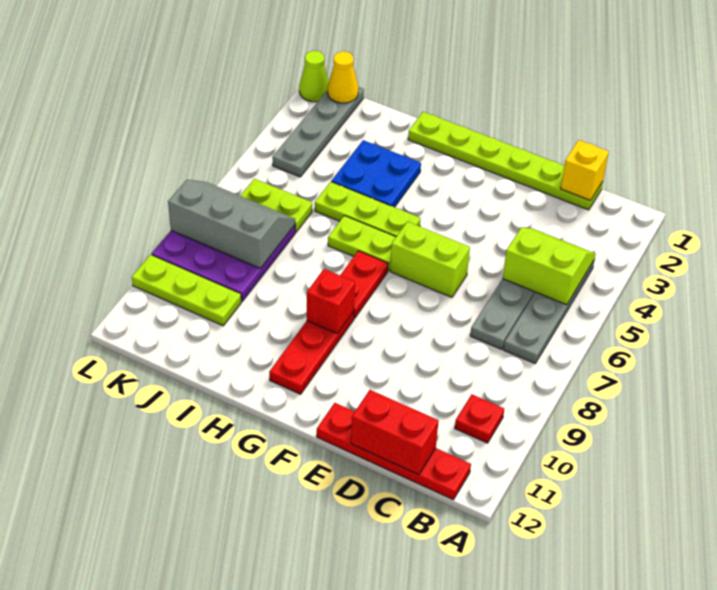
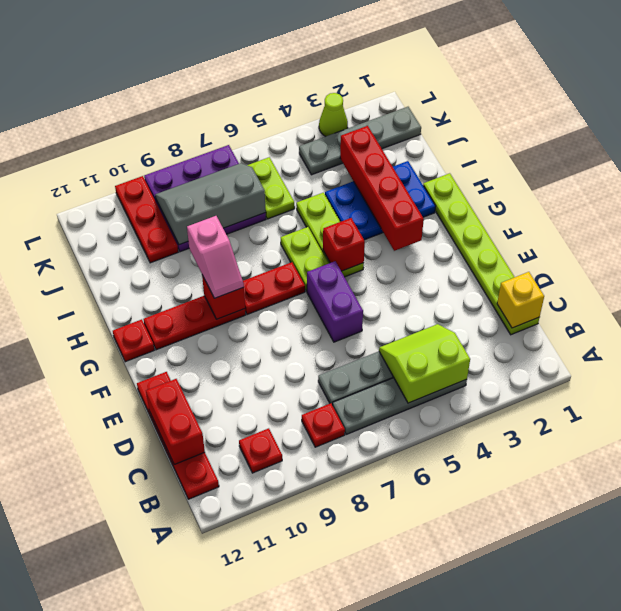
lime slope B4:C5 level 2 top 5 -> lime slope B4:C5 level 2 top B
none -> red plate B8 level 1
lime brick E6:F6 level 1 -> purple brick E6:F6 level 1
none -> red brick G3:J3 level 2
none -> red brick G5 level 2
none -> pink slope G9:H9 level 3 top H
none -> red plate G12 level 1
blue plate H3:I4 level 1 -> blue plate H2:I4 level 1
grey slope J7:L8 level 2 top 8 -> grey slope J7:K9 level 2 top J
lime plate J10:L10 level 1 -> red plate J10:L10 level 1
yellow cone K1 level 2 -> none
lime cone L1 level 1 -> lime cone L3 level 1

